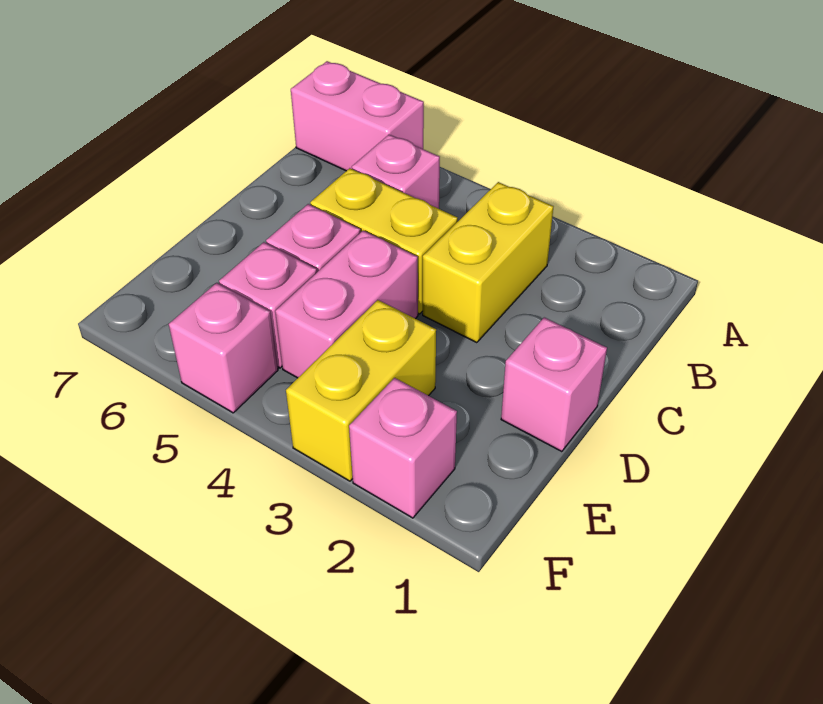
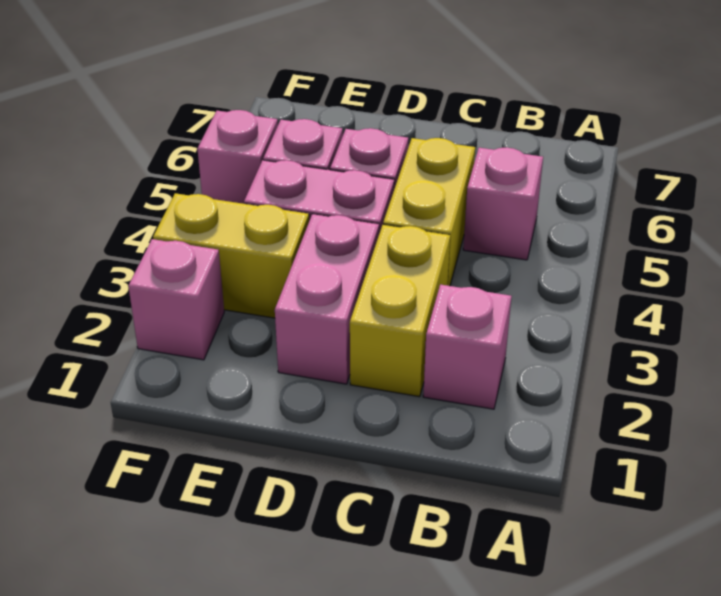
pink brick A6:A7 level 1 -> pink brick D2:D3 level 1
yellow brick B3:C3 level 1 -> yellow brick C2:C3 level 1
pink brick D1 level 1 -> pink brick B2 level 1

